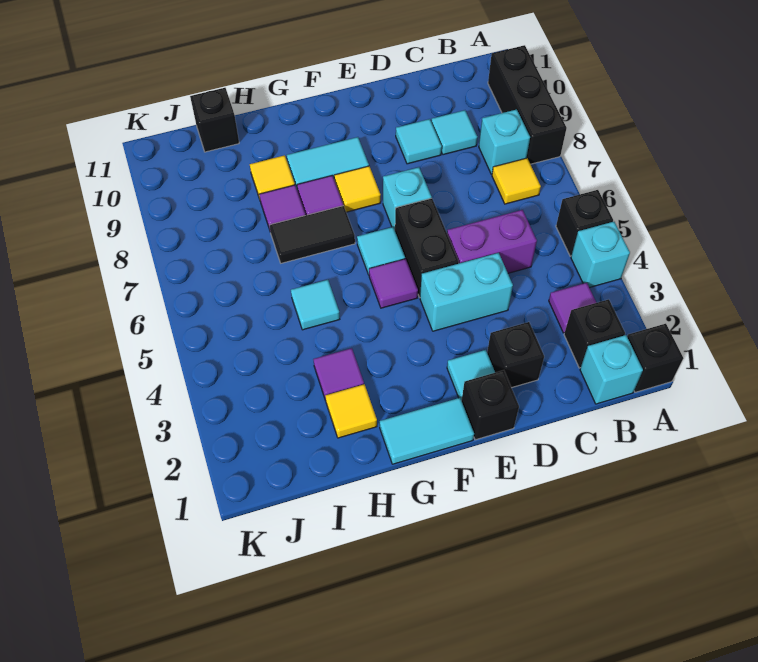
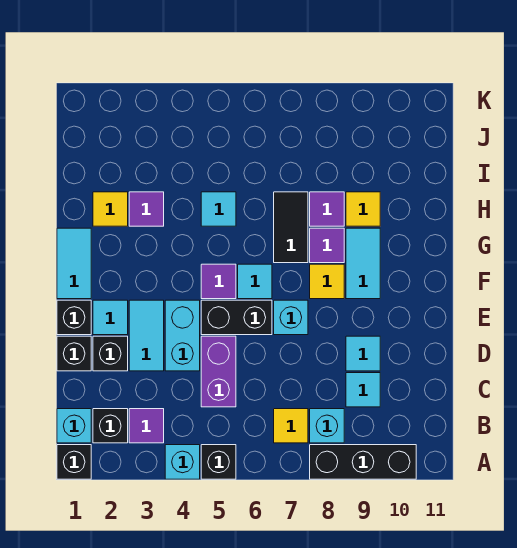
none -> cyan tile D3:E3 level 1
black brick I11 level 1 -> black brick D1 level 1

